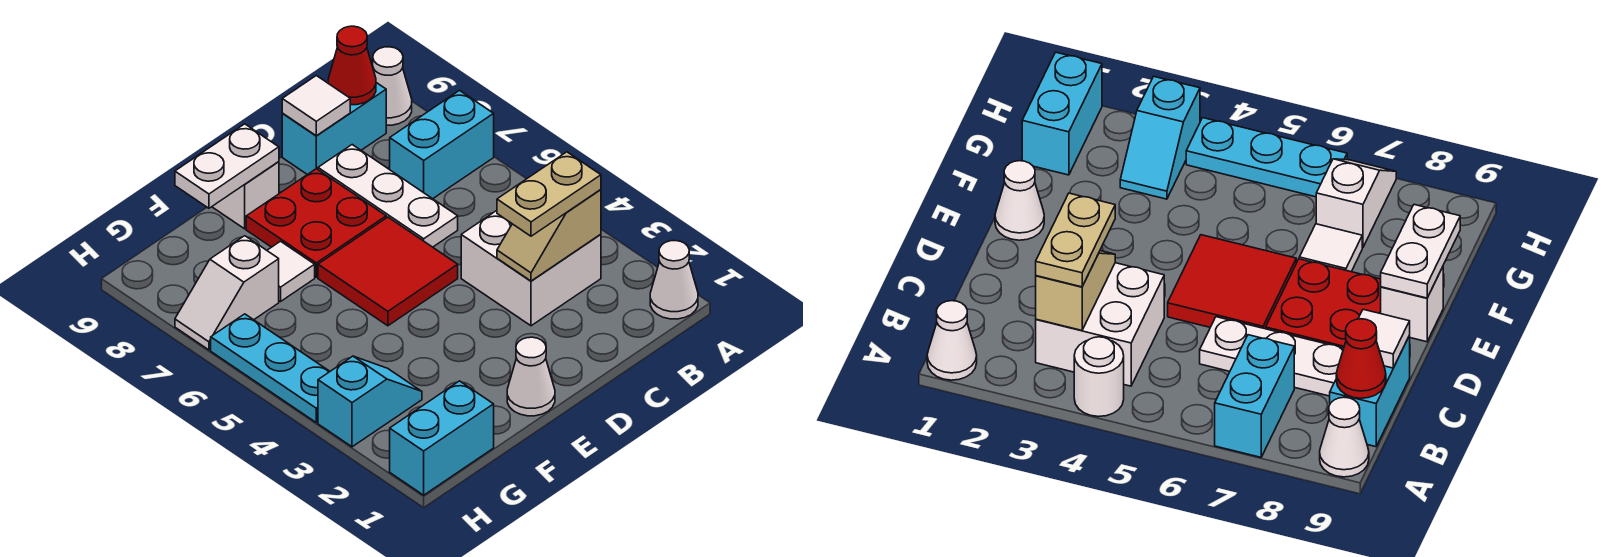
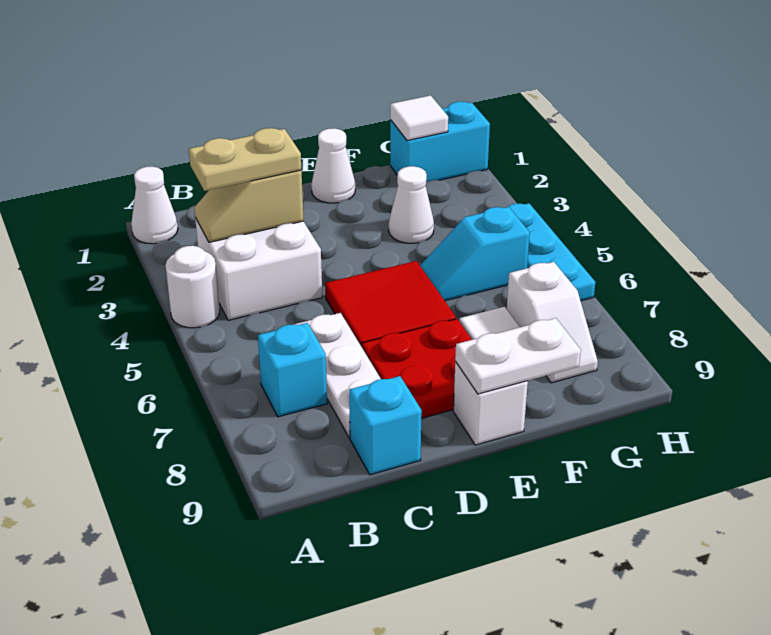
cyan brick A7:B7 level 1 -> cyan brick B7 level 1
white cone A9 level 1 -> white cone F3 level 1
tan slope B3:C3 level 2 top B -> tan slope B3:C3 level 2 top C
cyan brick B9:C9 level 1 -> cyan brick C9 level 1
red cone B9 level 2 -> none
white tile C9 level 2 -> white tile G1 level 2
cyan slope G3:H3 level 1 top H -> cyan slope F5:G5 level 1 top G
white slope G7:H7 level 1 top G -> white slope G7:G8 level 1 top 7

